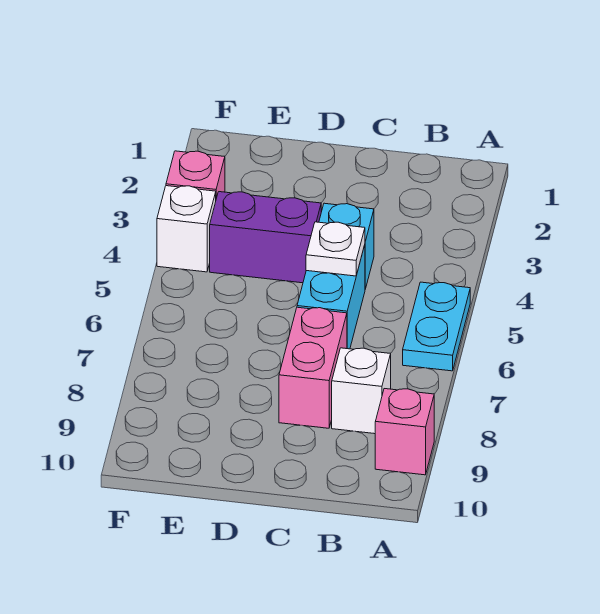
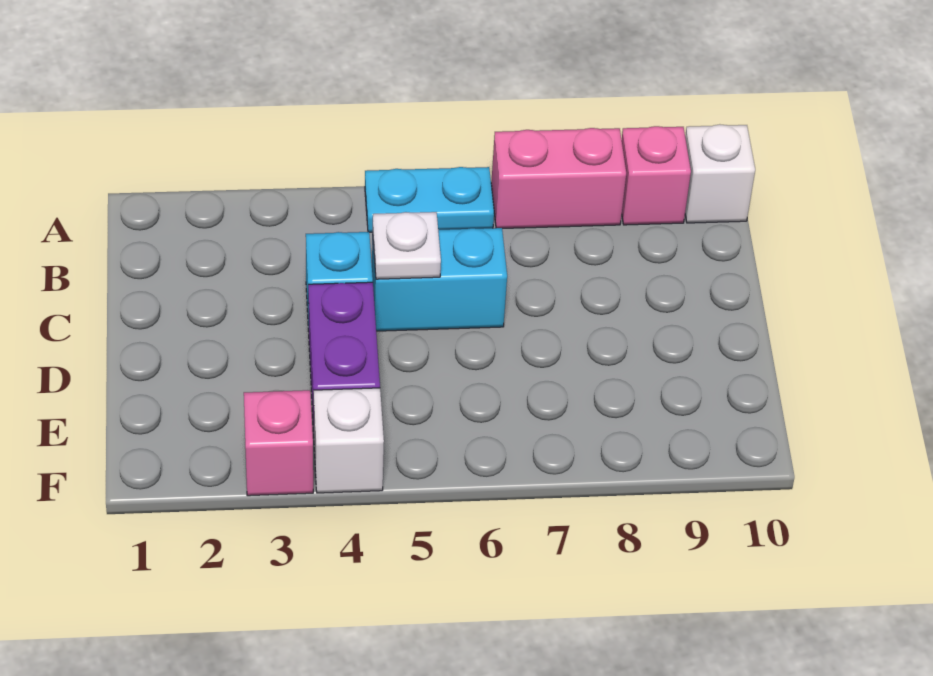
white brick B8 level 1 -> white brick A10 level 1
pink brick C7:C8 level 1 -> pink brick A7:A8 level 1

